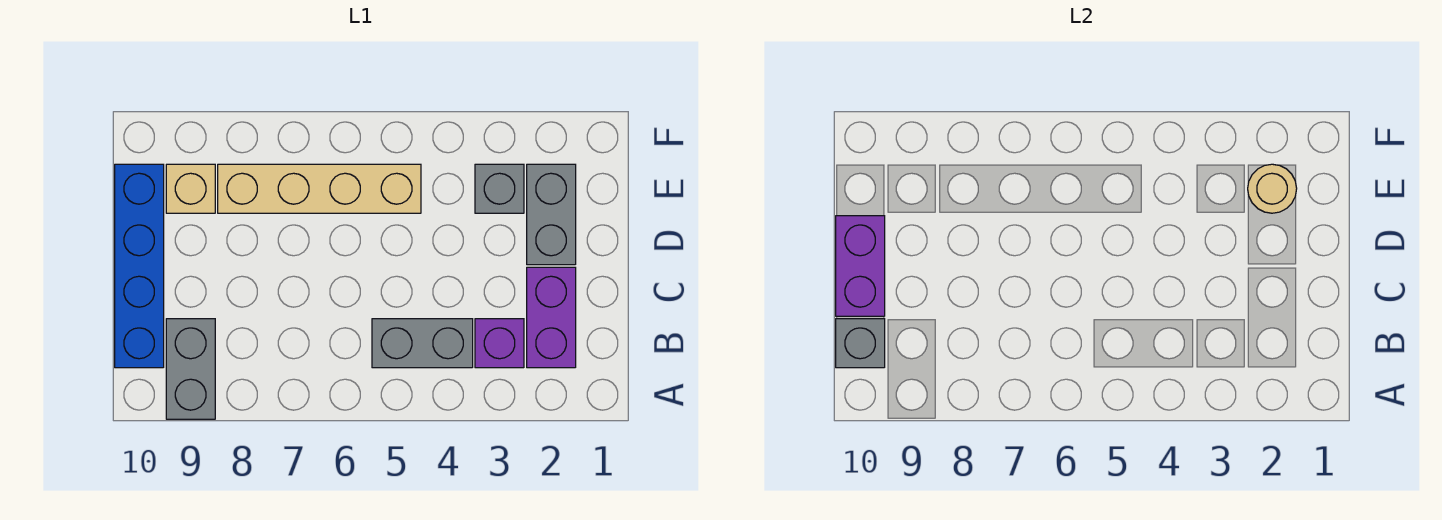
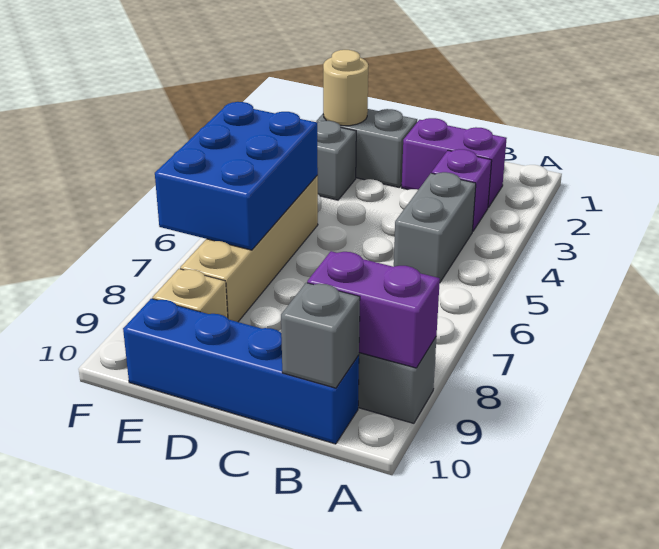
purple brick C10:D10 level 2 -> purple brick A9:B9 level 2
none -> blue brick E5:F7 level 2

